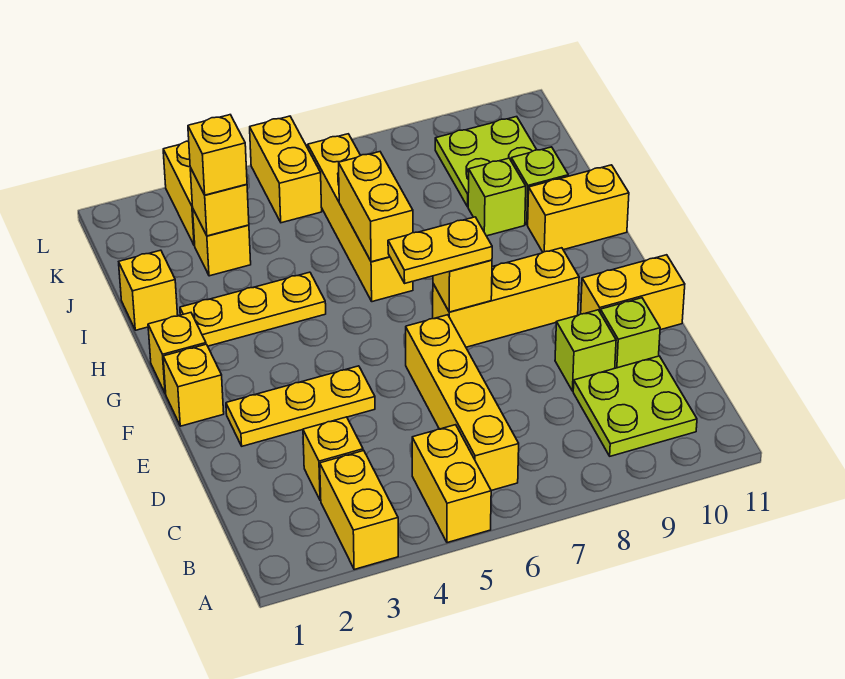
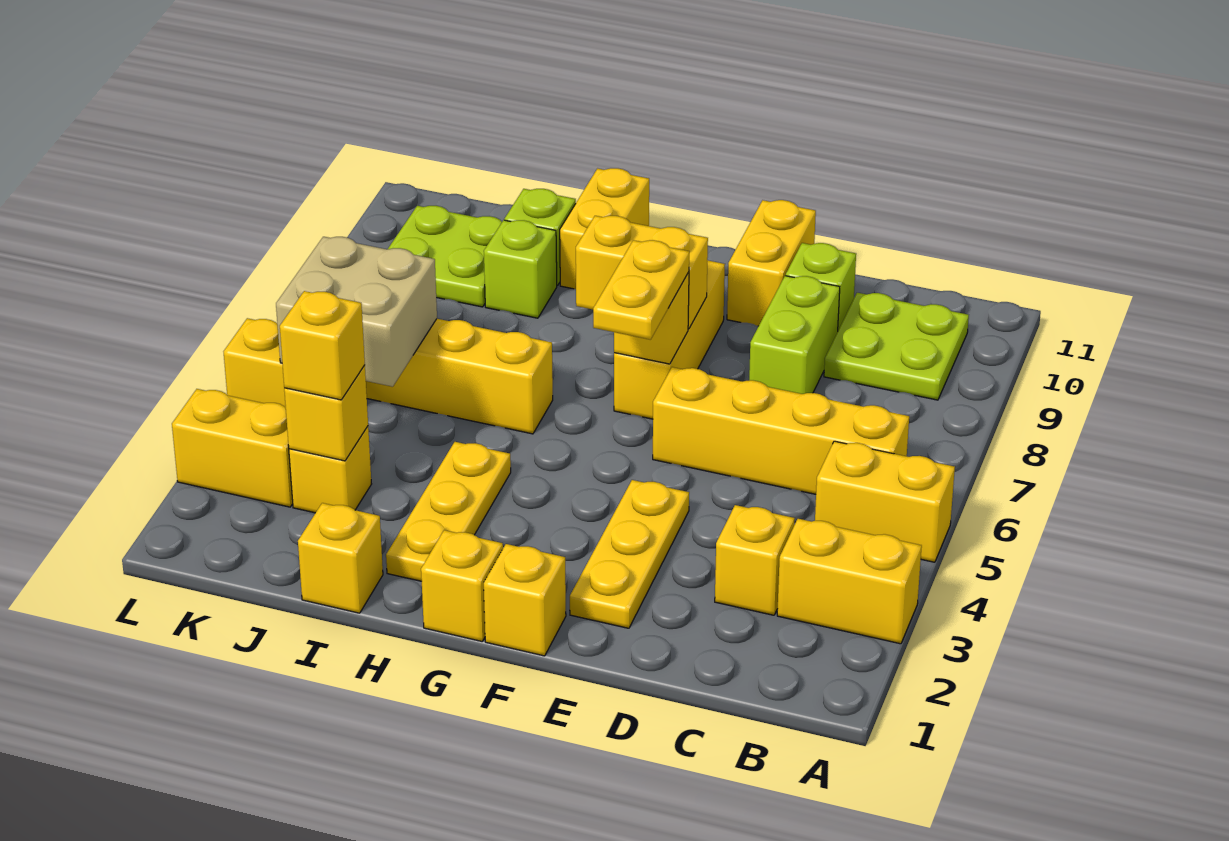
lime brick D9 level 1 -> lime brick D8:D9 level 1
yellow brick H6:I6 level 2 -> yellow brick F8:G8 level 2
none -> tan brick J5:K6 level 2

